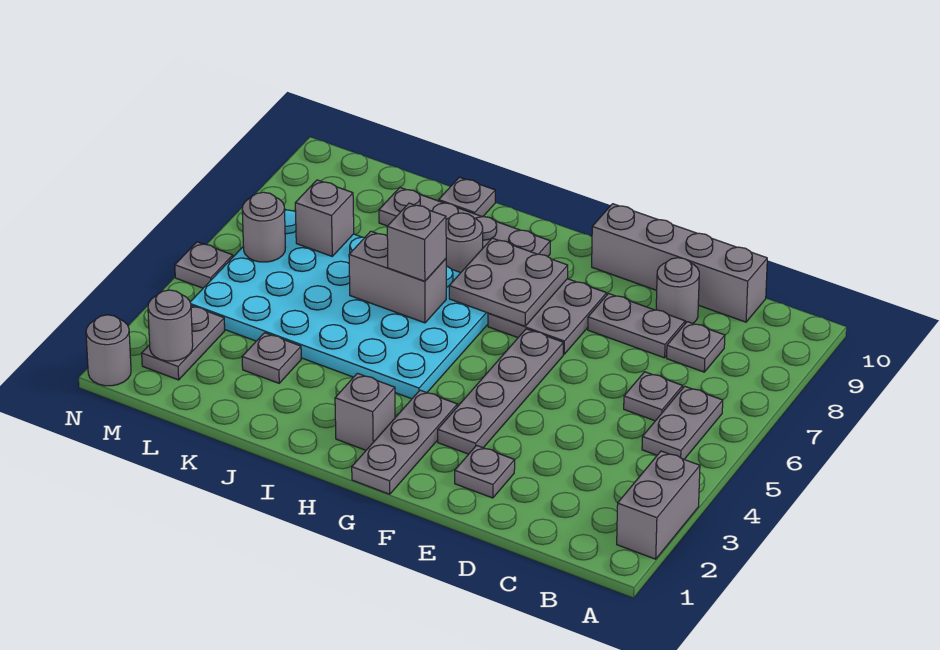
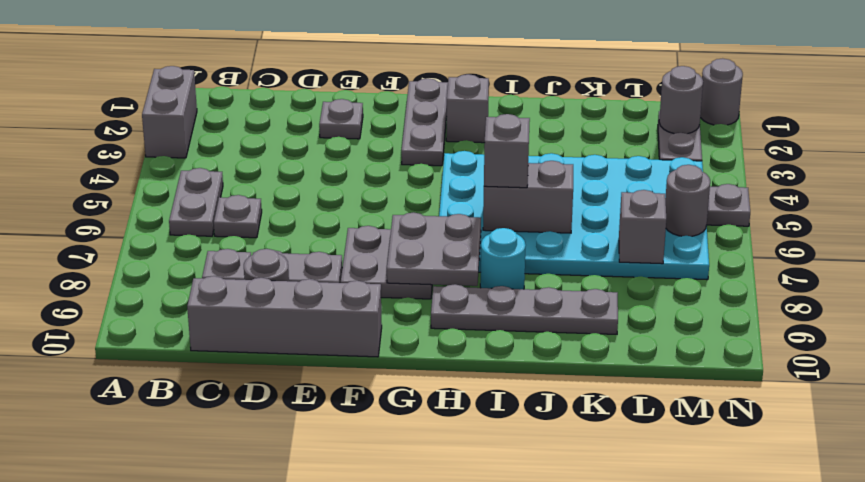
grey plate F3:F6 level 1 -> none
grey round brick I8 level 1 -> cyan round brick I8 level 1
grey plate J10 level 1 -> none
grey plate K3 level 1 -> none

